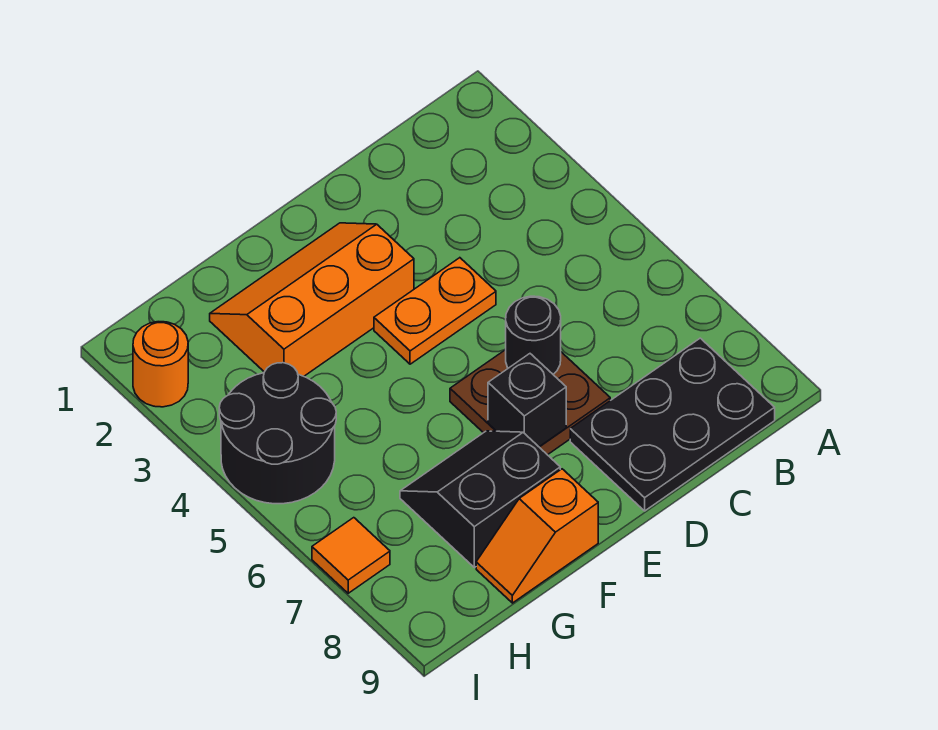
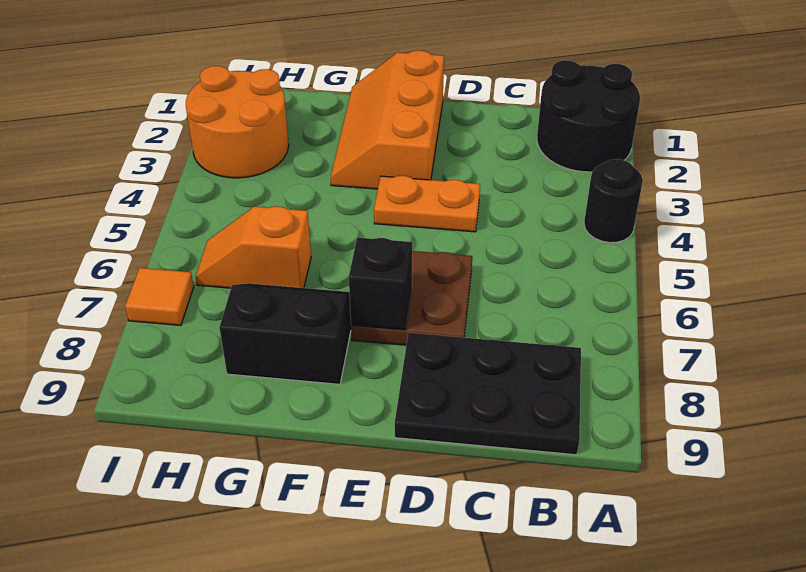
black round brick D6 level 2 -> black round brick A4 level 1
orange slope E2:G3 level 1 top 3 -> orange slope E1:F3 level 1 top E
orange slope F9:G9 level 1 top F -> orange slope G6:H6 level 1 top G
black round brick H4:I5 level 1 -> black round brick A1:B2 level 1
orange round brick I2 level 1 -> orange round brick H2:I3 level 1

